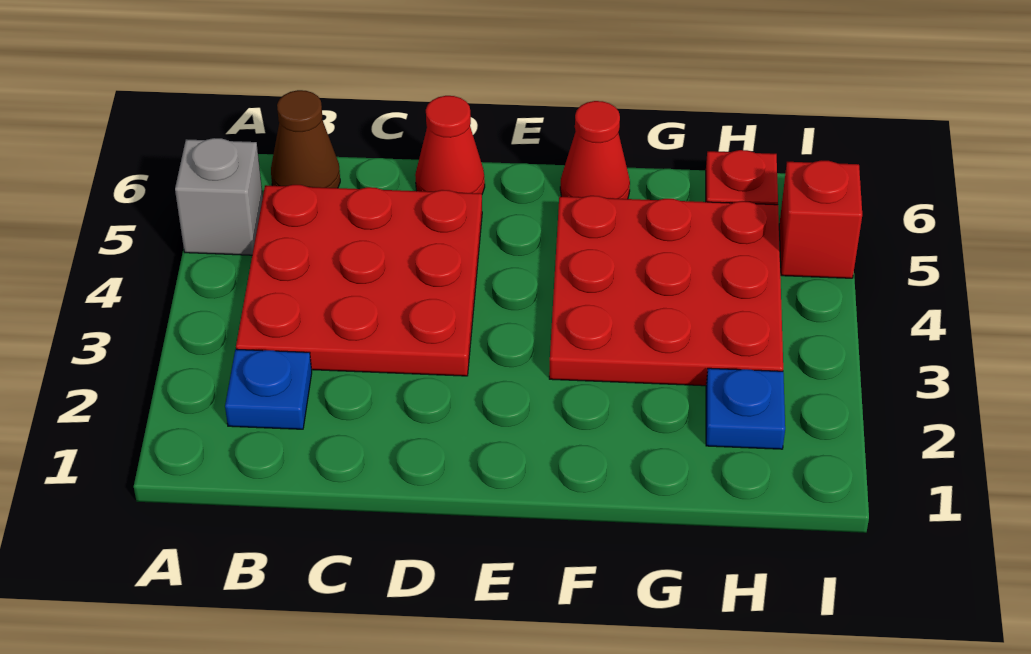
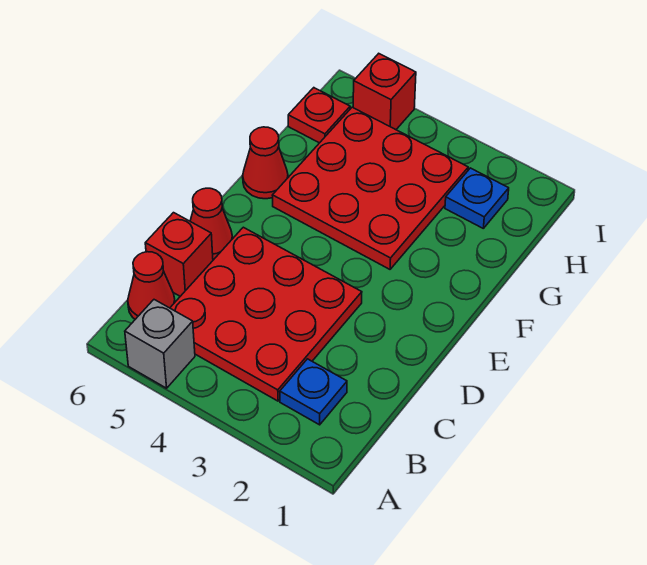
brown cone B6 level 1 -> red cone B6 level 1
none -> red brick C6 level 1

